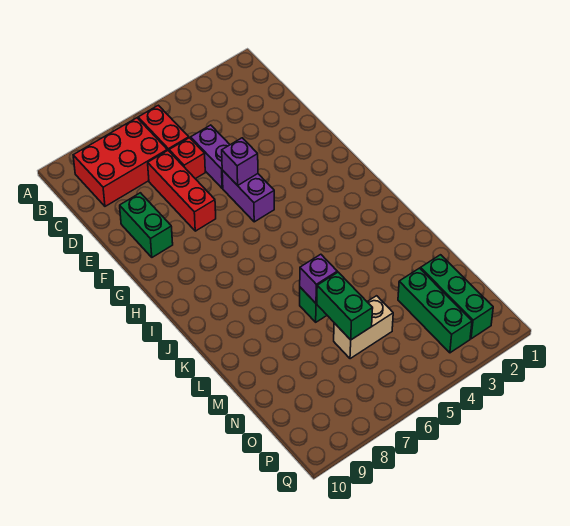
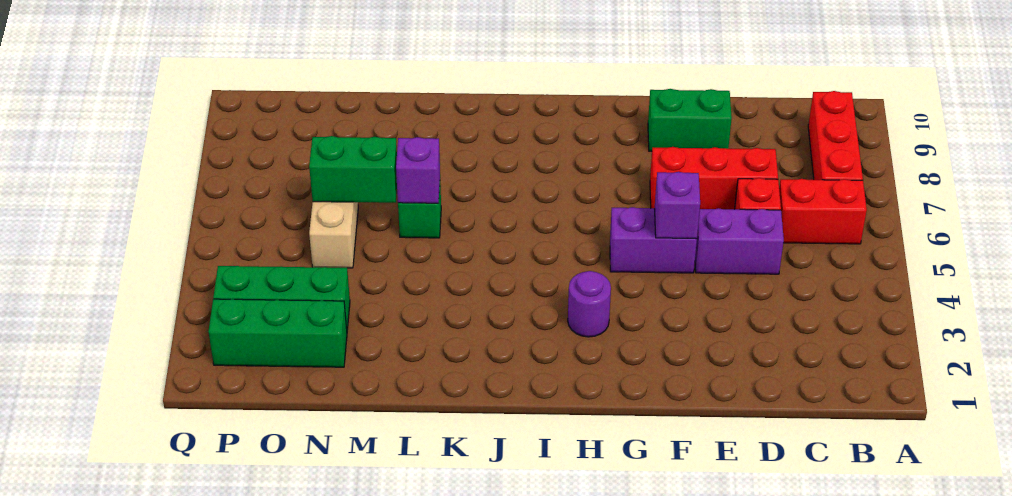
red brick B7:C9 level 1 -> red brick B7:B9 level 1
none -> purple round brick H3 level 1

